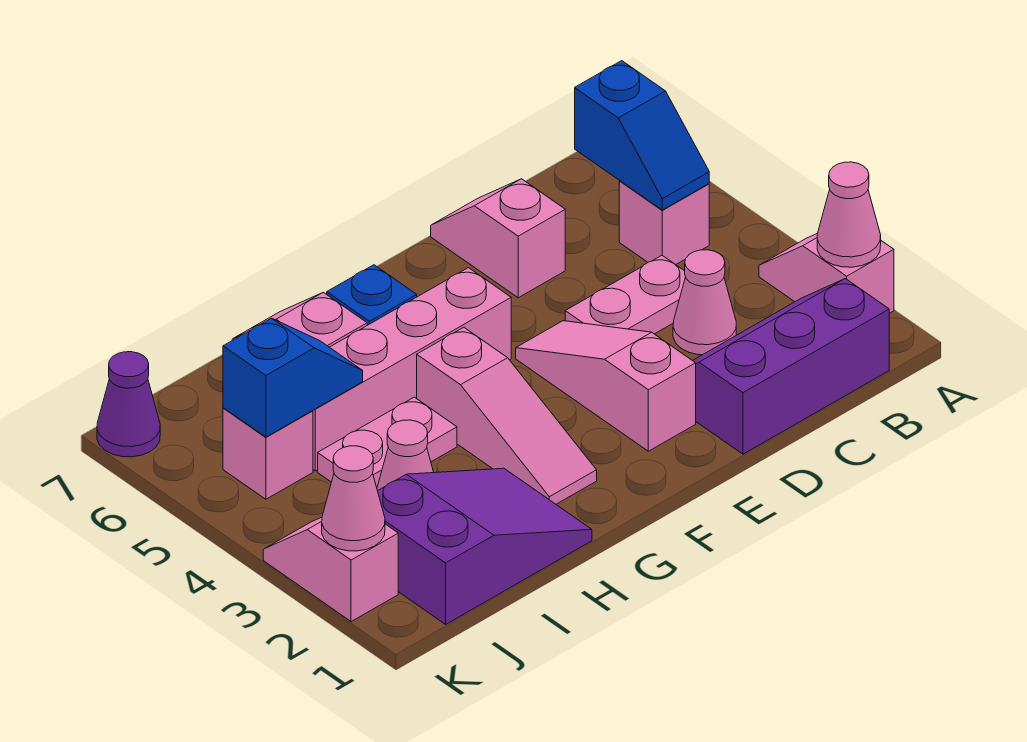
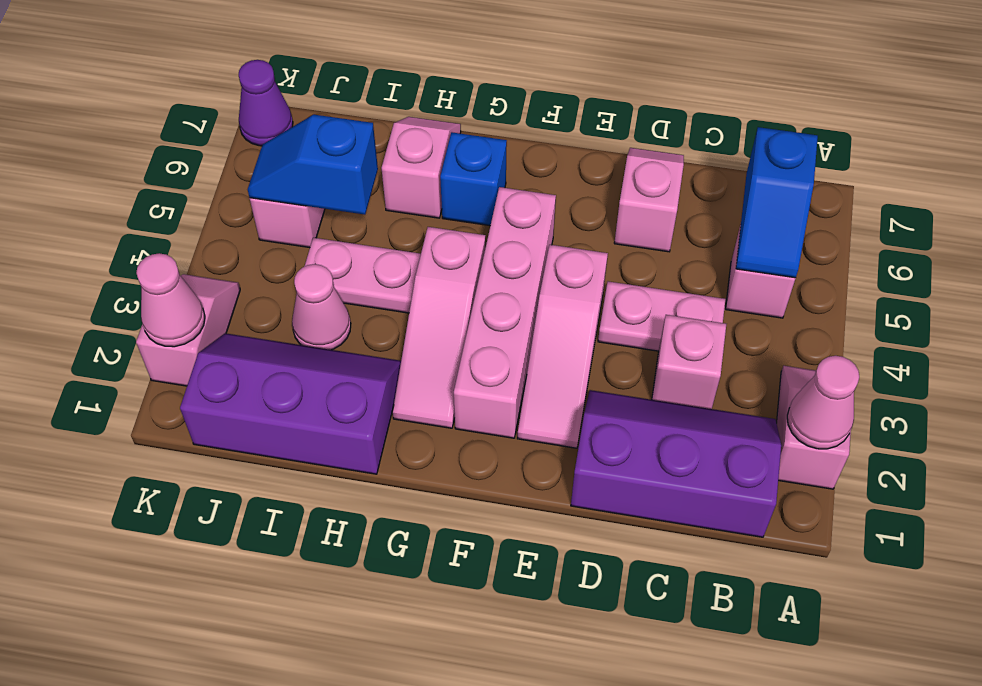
pink cone C3 level 1 -> pink brick C3 level 1
pink slope E2:E4 level 1 top 2 -> pink slope E2:E4 level 1 top 4
pink brick F5:I5 level 1 -> pink brick F2:F5 level 1
purple slope H1:J2 level 1 top J -> purple slope H1:J2 level 1 top 1
blue slope I5:J5 level 2 top J -> blue slope I5:J5 level 2 top I

